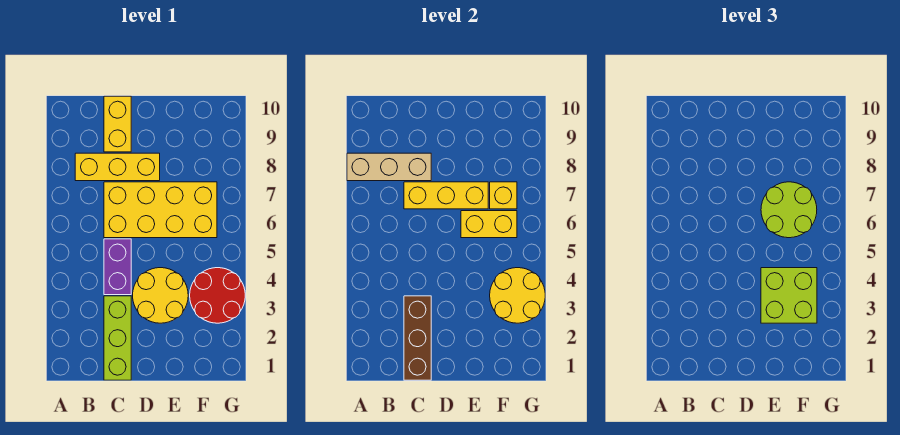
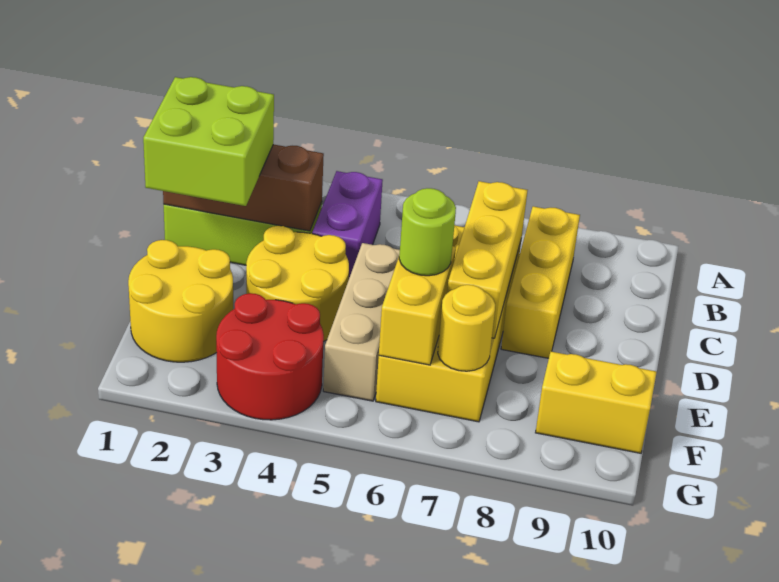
tan brick A8:C8 level 2 -> tan brick D5:F5 level 1
purple brick C4:C5 level 1 -> purple brick B4:C4 level 1
yellow brick C9:C10 level 1 -> yellow brick F9:F10 level 1
lime brick E3:F4 level 3 -> lime brick C1:D2 level 3
lime round brick E6:F7 level 3 -> lime round brick E6 level 3
yellow round brick F3:G4 level 2 -> yellow round brick E1:F2 level 1
yellow brick F7 level 2 -> yellow round brick F7 level 2

